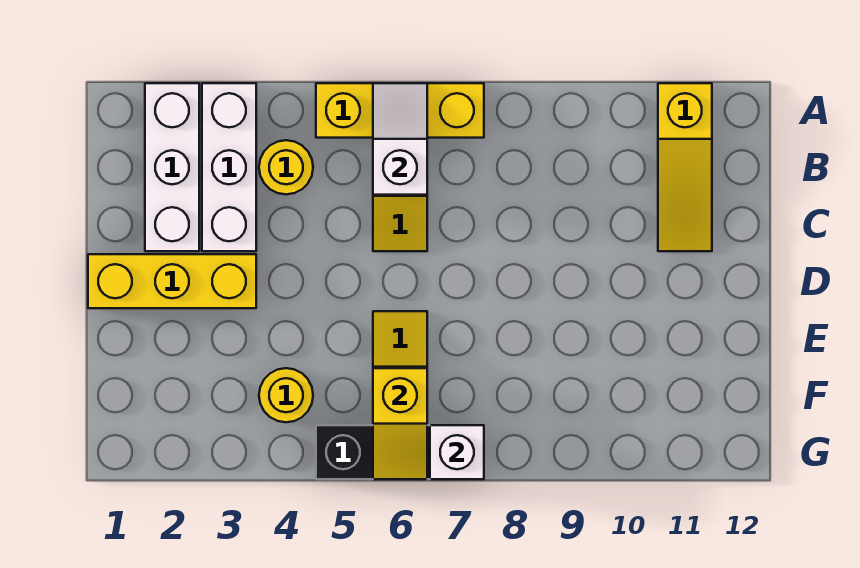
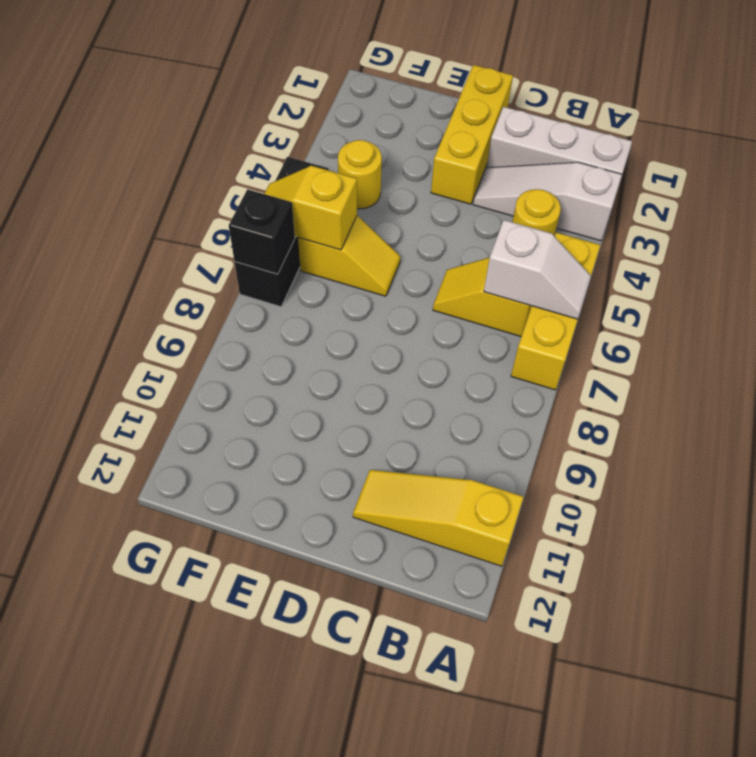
white brick A3:C3 level 1 -> white slope A3:C3 level 1 top A
white brick G7 level 2 -> black brick G7 level 2

